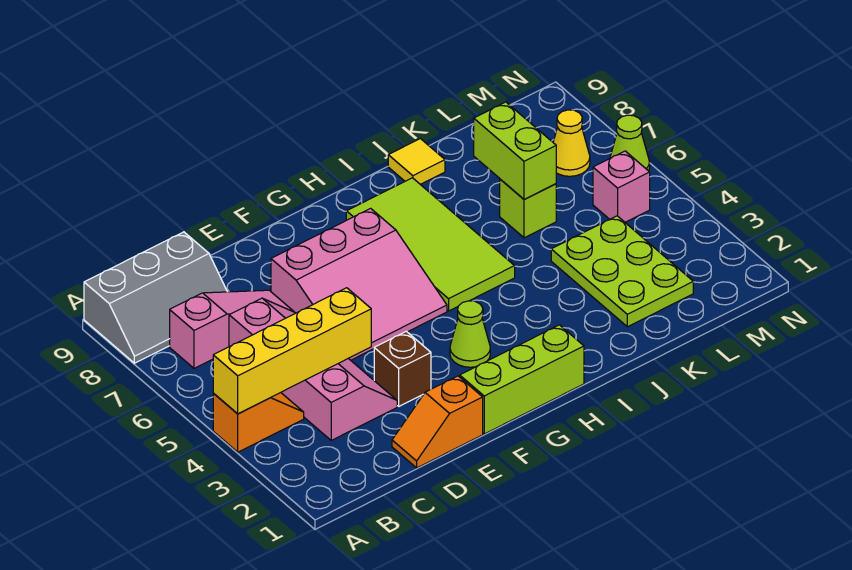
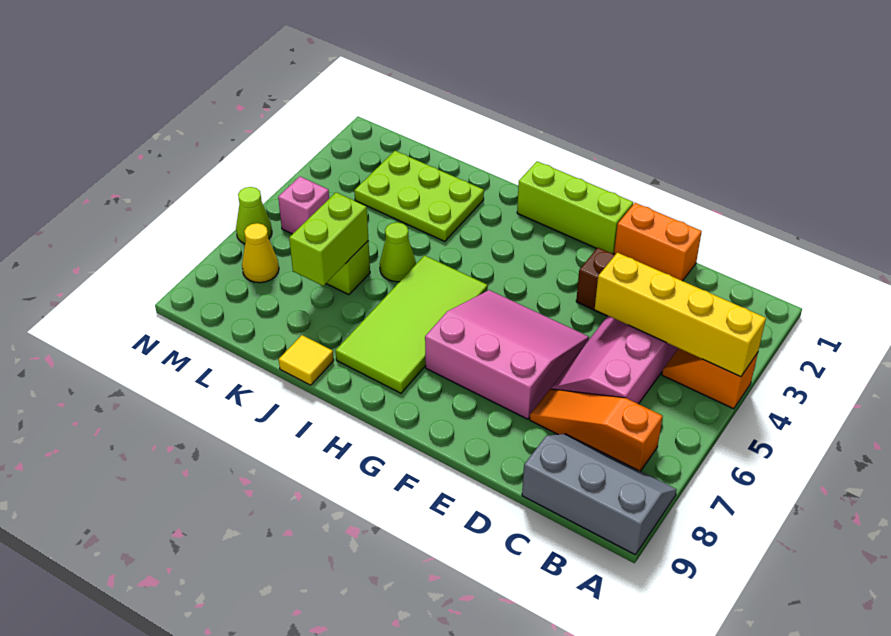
pink slope B7:D7 level 1 top B -> orange slope B7:D7 level 1 top B
orange slope D1:E1 level 1 top E -> orange brick D1:E1 level 1
lime cone G3 level 1 -> lime cone J5 level 1
lime plate K2:L4 level 1 -> lime plate J2:L3 level 1

